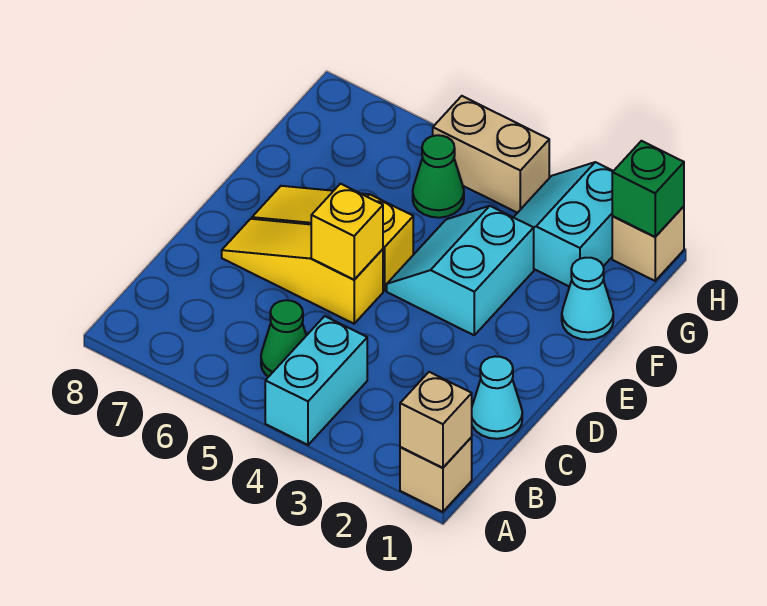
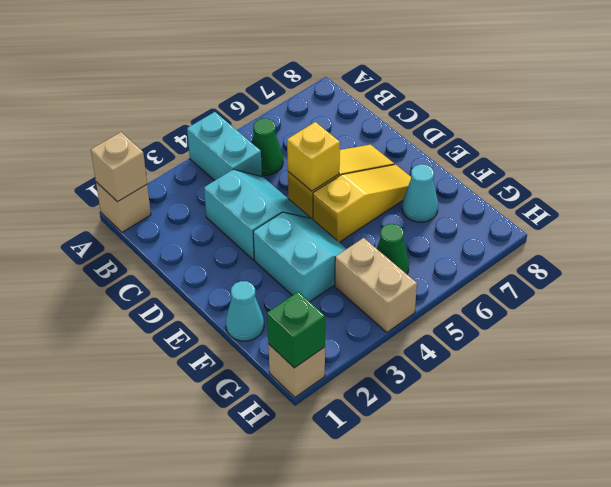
cyan cone C1 level 1 -> cyan cone F7 level 1
cyan slope G2:H3 level 1 top 2 -> cyan slope C3:D4 level 1 top 3
tan brick H4:H5 level 1 -> tan brick G4:H4 level 1

